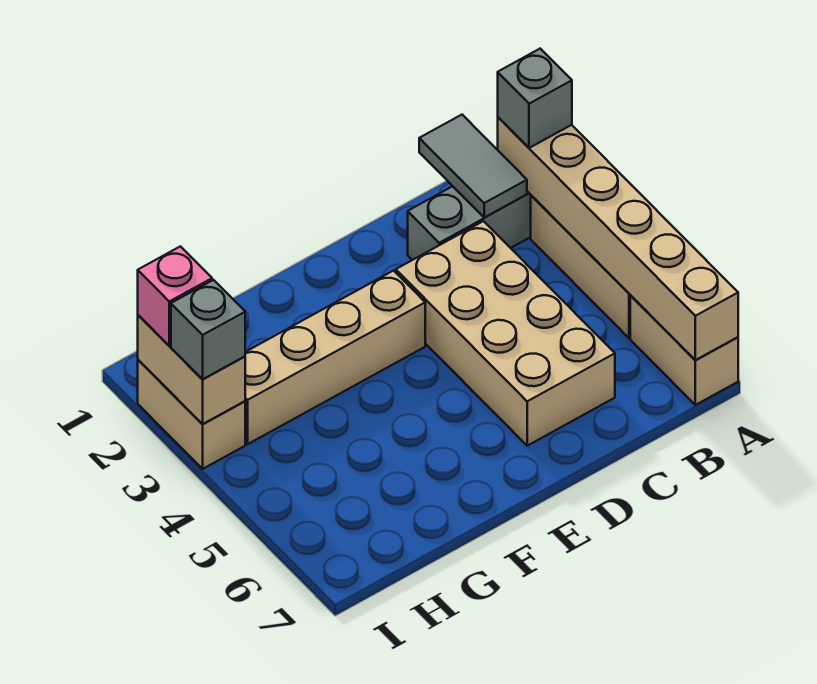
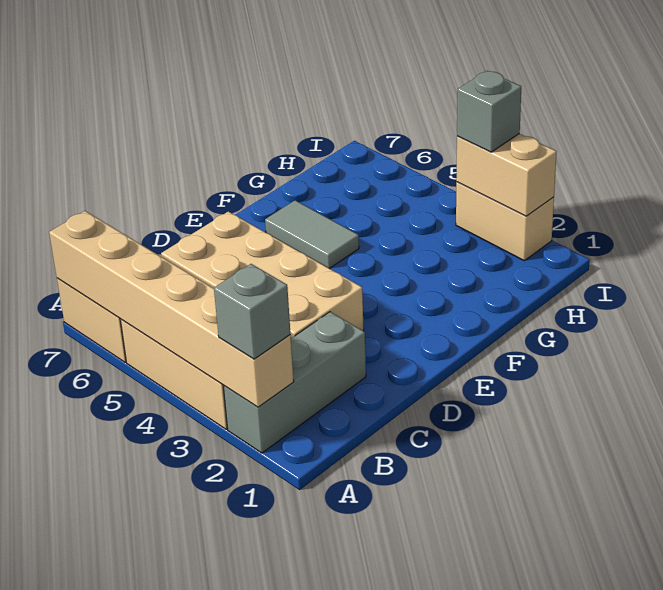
grey tile B1:B2 level 2 -> grey tile F5:F6 level 1
tan brick E3:H3 level 1 -> none
pink brick I2 level 3 -> none

